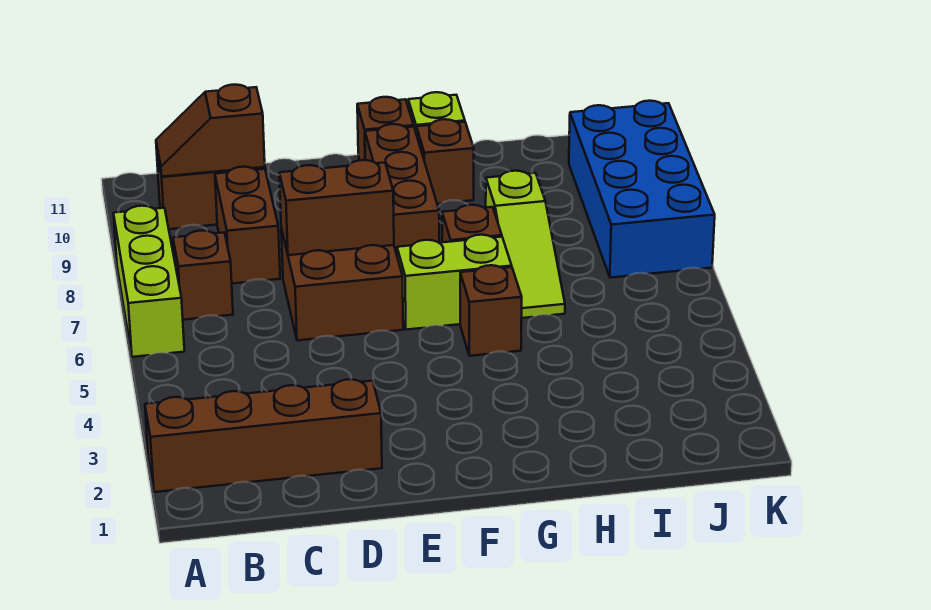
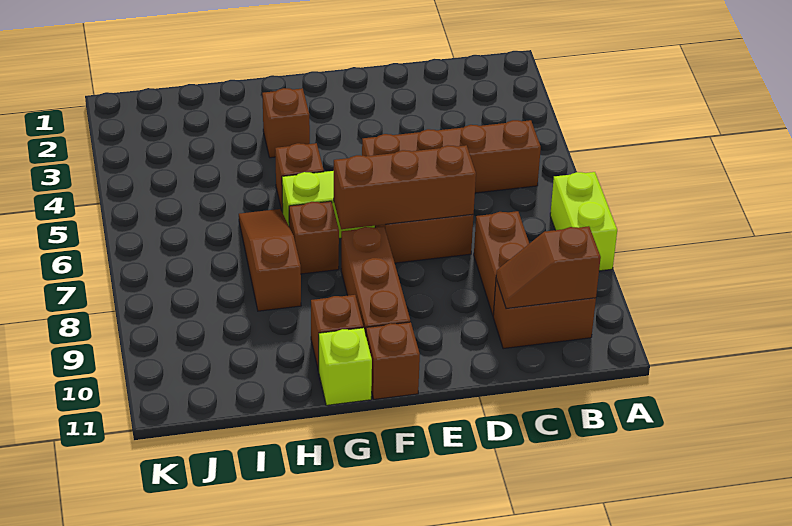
brown brick A2:D2 level 1 -> brown brick B5:E5 level 1
lime brick A6:A8 level 1 -> lime brick A7:A8 level 1
brown brick B7 level 1 -> brown brick G3 level 1
brown slope B10:C10 level 2 top C -> brown slope B10:C10 level 2 top B
brown brick D7:E7 level 2 -> brown brick D7:F7 level 2
lime slope H6:H8 level 1 top 8 -> brown slope H6:H8 level 1 top 8
blue brick J7:K10 level 1 -> none

